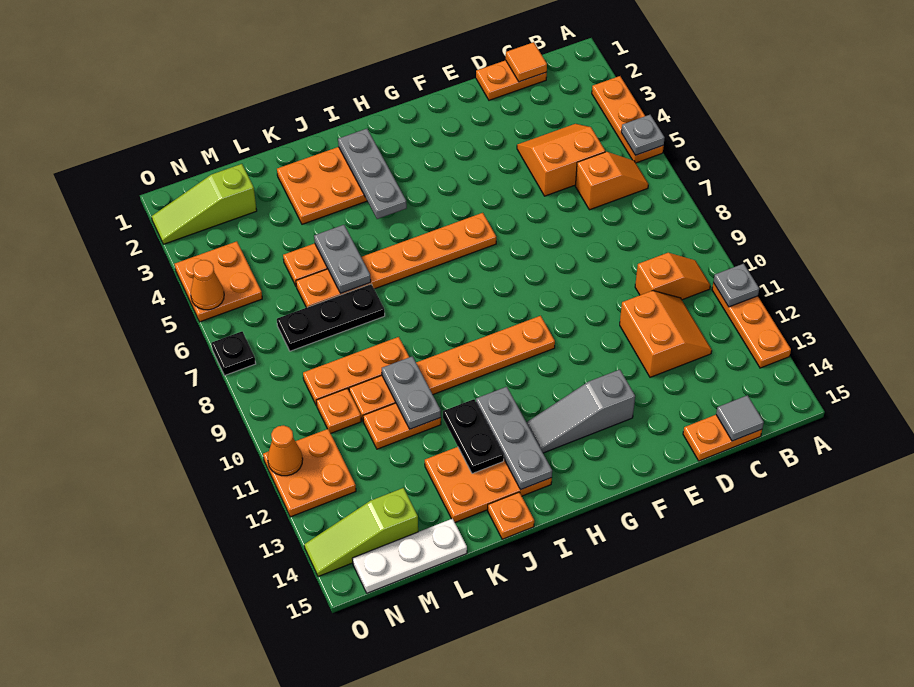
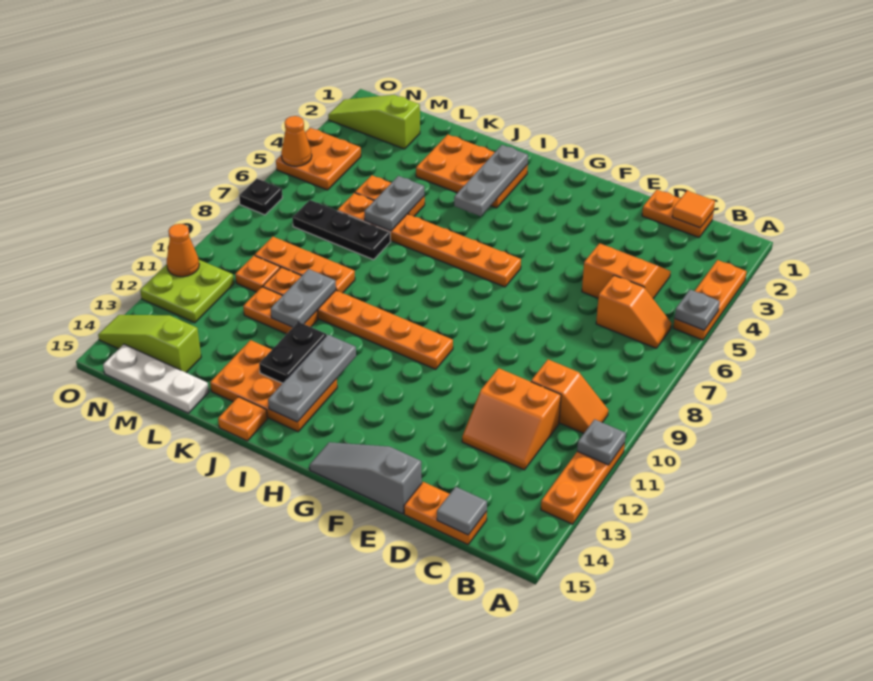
orange slope C11:D12 level 1 top D -> orange slope C11:D12 level 1 top 11
grey slope F13:H13 level 1 top F -> grey slope E15:G15 level 1 top E
orange plate N11:O12 level 1 -> lime plate N11:O12 level 1

